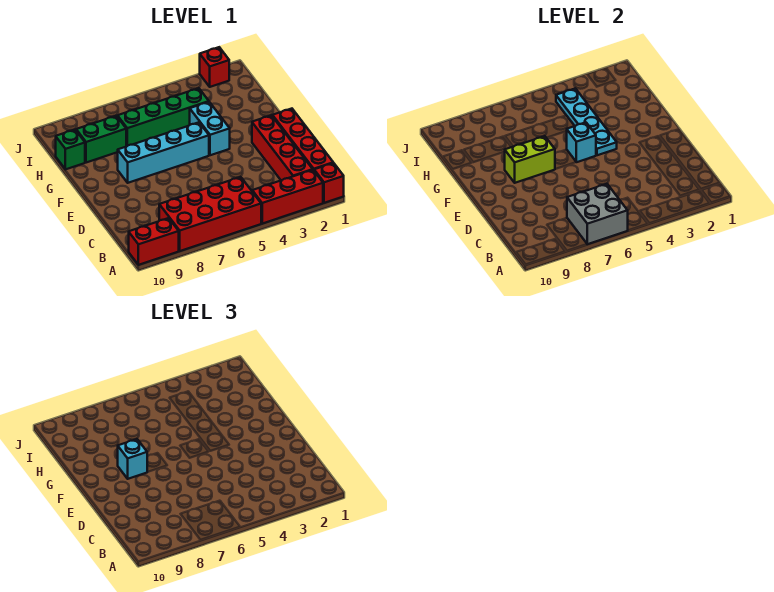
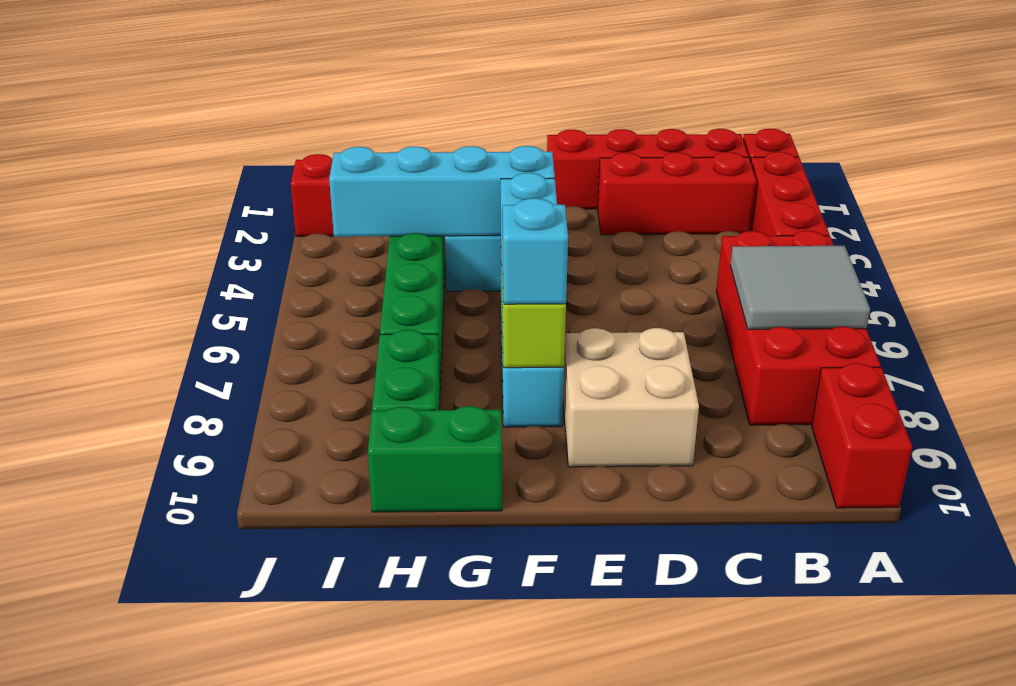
grey brick A6:B7 level 2 -> grey tile A6:B7 level 2
red brick B2:E2 level 1 -> red brick B2:D2 level 1
none -> tan brick D8:E9 level 1
cyan plate F4:I4 level 2 -> cyan brick F4:I4 level 2
green brick H10 level 1 -> green brick G10:H10 level 1

